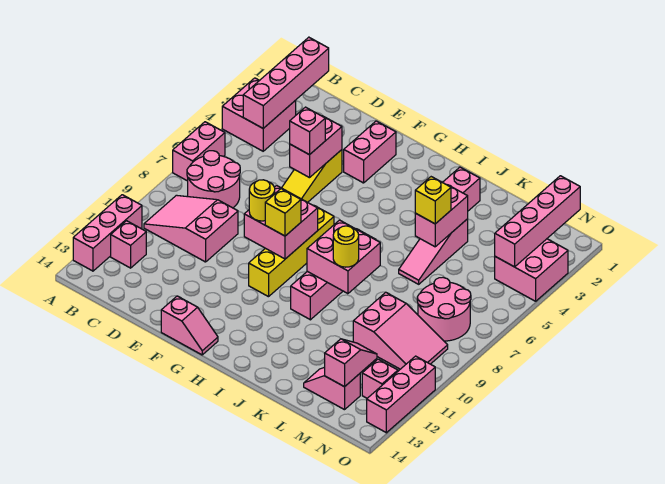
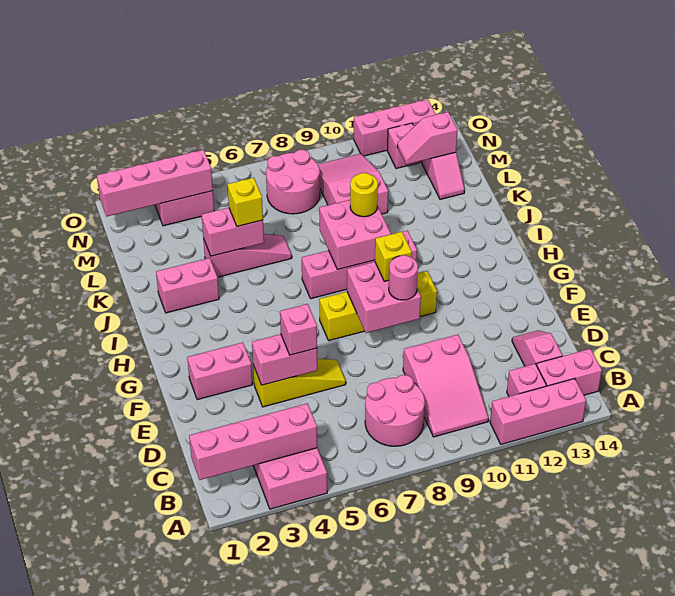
pink brick A6:A7 level 1 -> pink brick B13:B14 level 1
yellow round brick F9 level 3 -> pink round brick F9 level 3
pink slope F14:G14 level 1 top F -> pink slope C13:D13 level 1 top C

